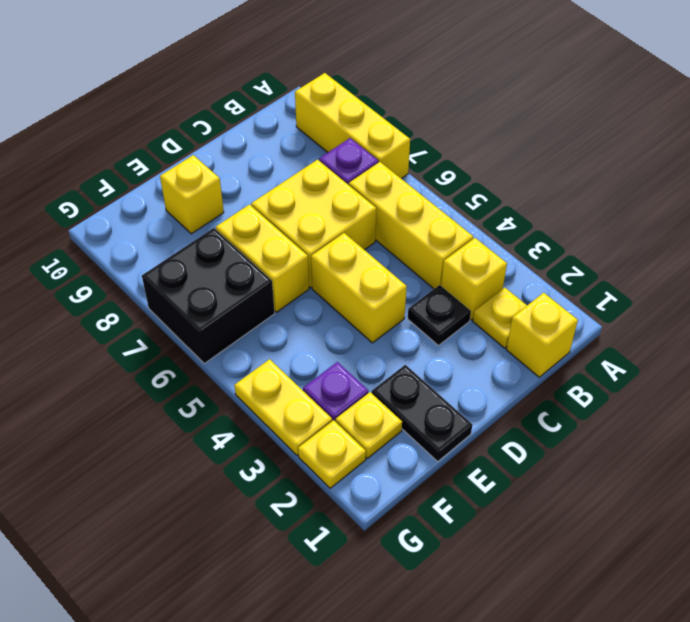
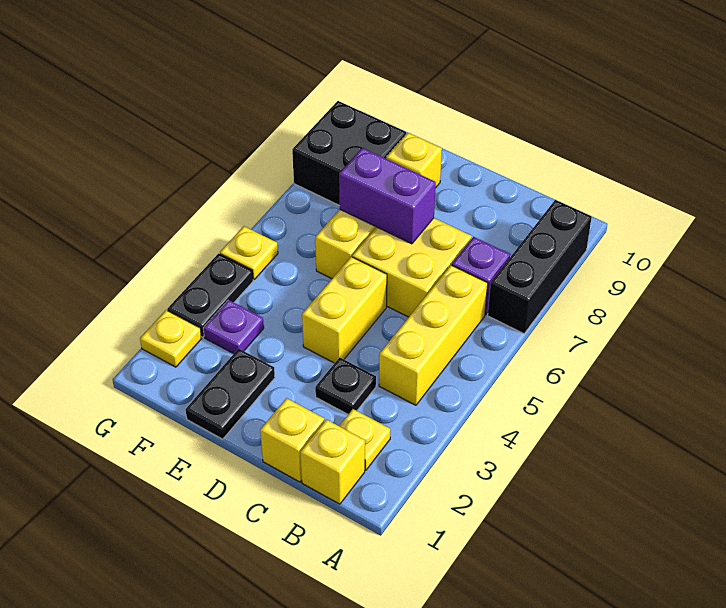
yellow brick A7:A9 level 1 -> black brick A7:A9 level 1
yellow brick B3 level 1 -> yellow brick C1 level 1
none -> purple brick D7:E7 level 2
yellow plate F2 level 1 -> yellow plate G5 level 1
black brick F6:G7 level 1 -> black brick F8:G9 level 1
yellow plate G3:G4 level 1 -> black plate G3:G4 level 1

